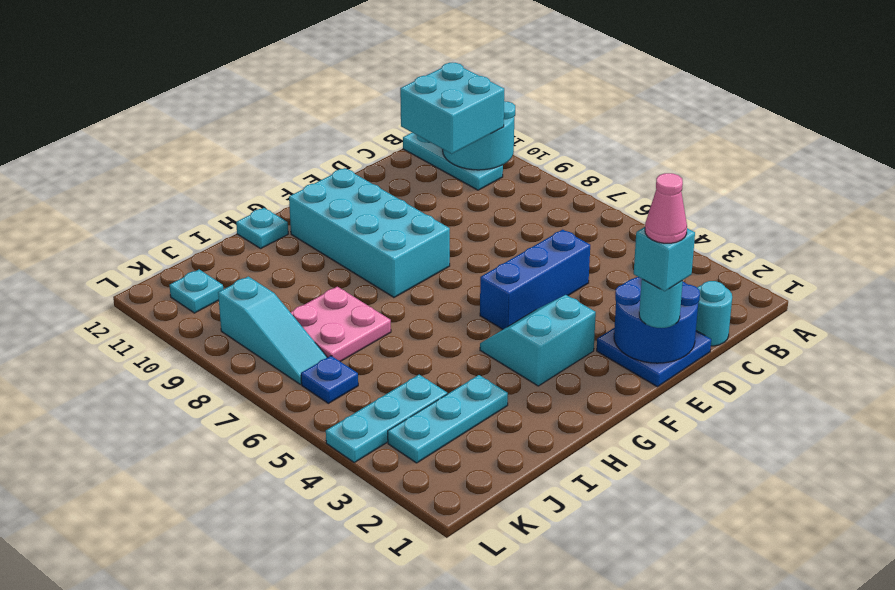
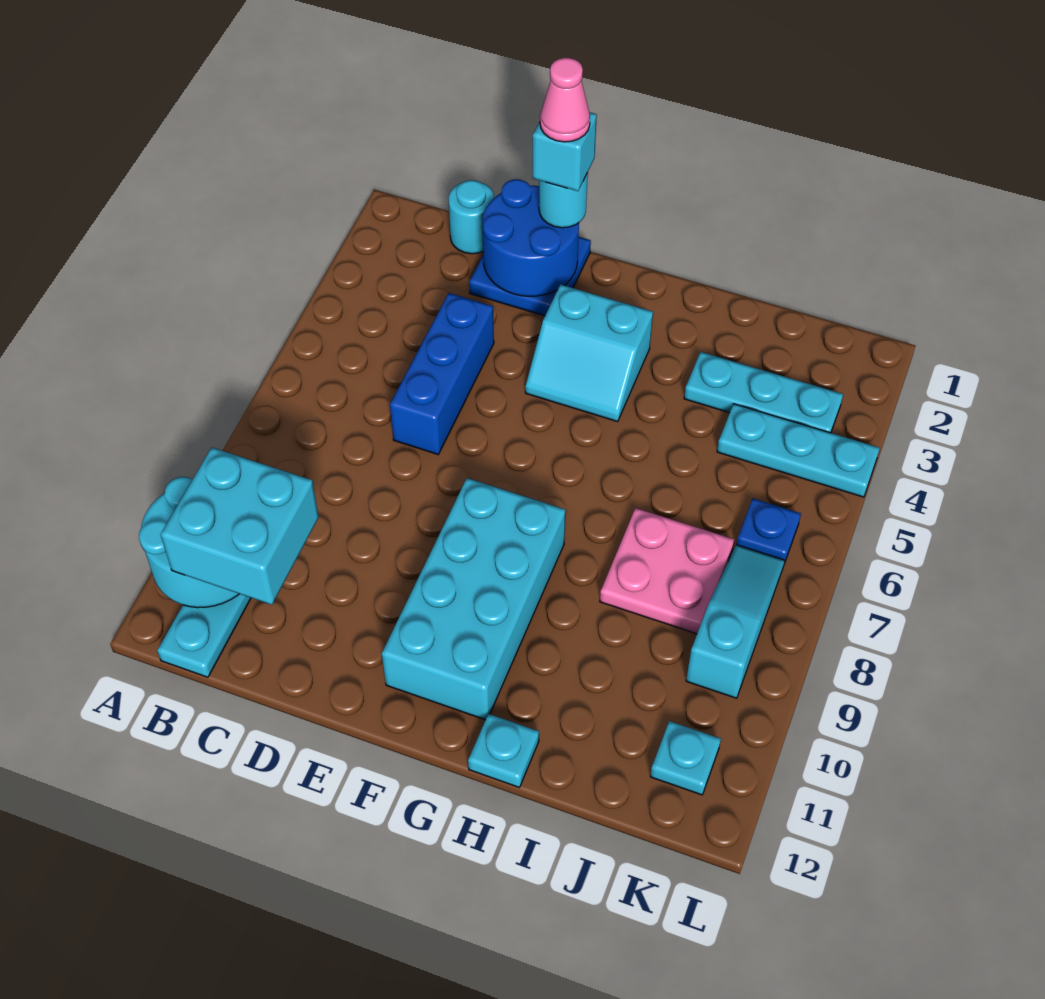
blue brick D5:F5 level 1 -> blue brick D4:D6 level 1

